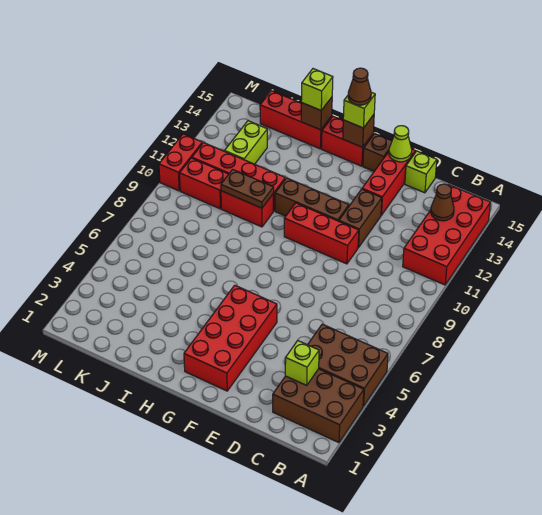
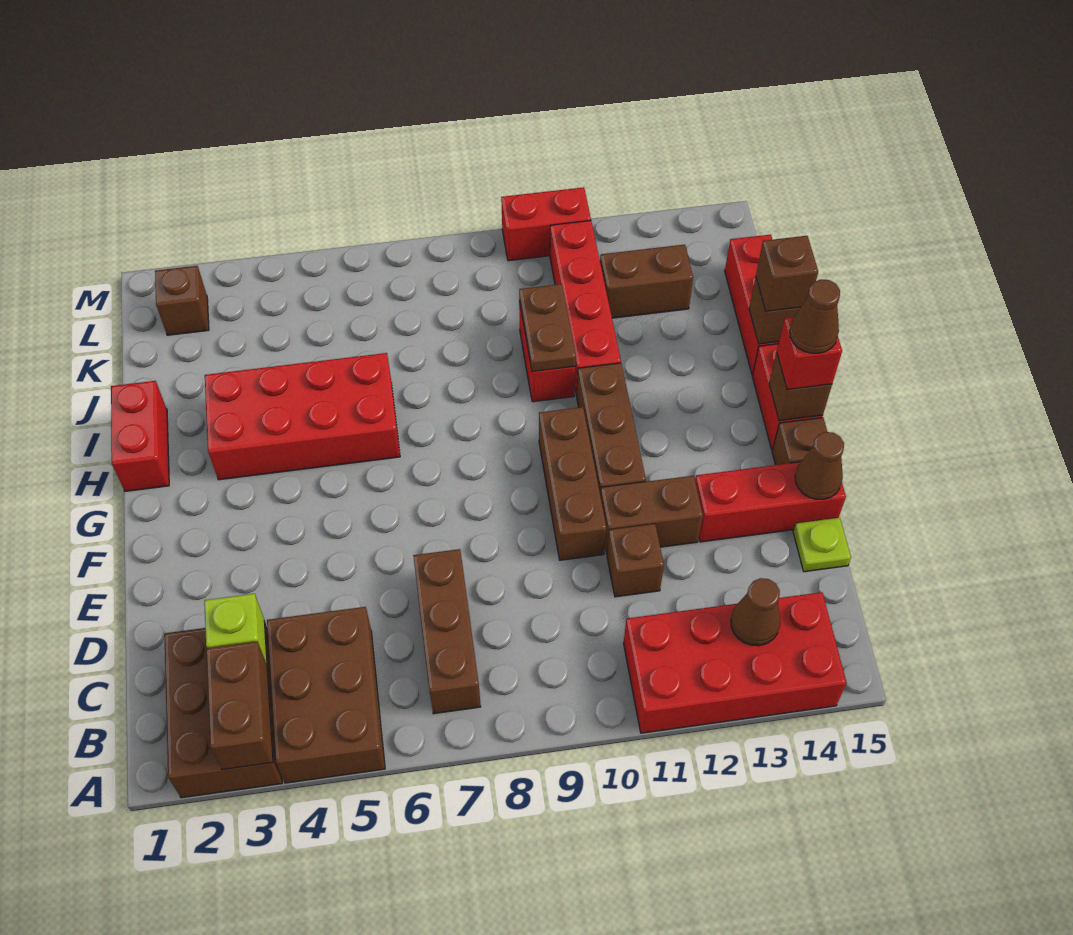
none -> brown brick A3:B3 level 2
none -> brown brick B7:D7 level 1
none -> brown brick D11 level 1
lime brick D15 level 1 -> lime plate D15 level 1
red brick E10:G10 level 1 -> brown brick E10:G10 level 1
lime cone E15 level 2 -> brown cone E15 level 2
red brick F2:G5 level 1 -> red brick H3:I6 level 1
lime brick G15 level 3 -> red brick G15 level 3
lime brick I15 level 3 -> brown brick I15 level 3
red brick K10:L10 level 1 -> red brick H1:I1 level 1
lime brick K12:K13 level 1 -> brown brick K12:K13 level 1
none -> brown brick L2 level 1

